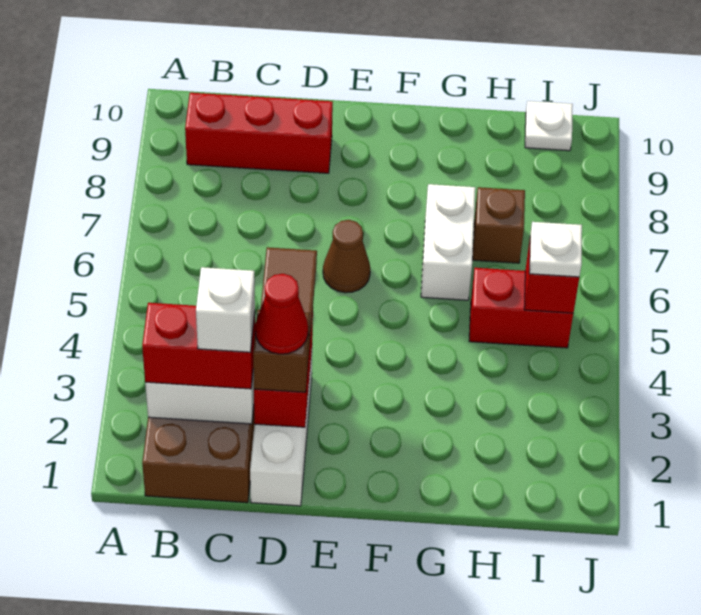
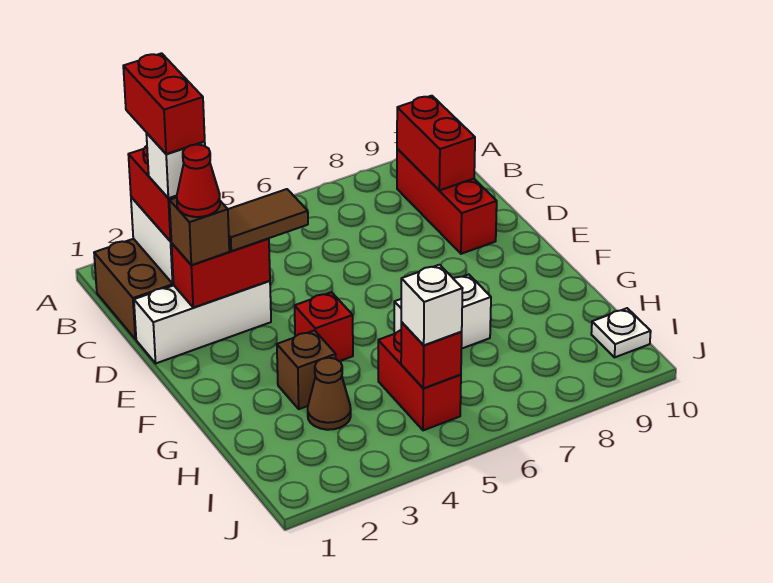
none -> red brick B2:C2 level 5
none -> red brick B9:C9 level 2
brown cone E6 level 1 -> brown cone H3 level 1
none -> red brick F4 level 1
brown brick H7 level 1 -> brown brick G3 level 1
white plate I5 level 3 -> white brick I5 level 3

